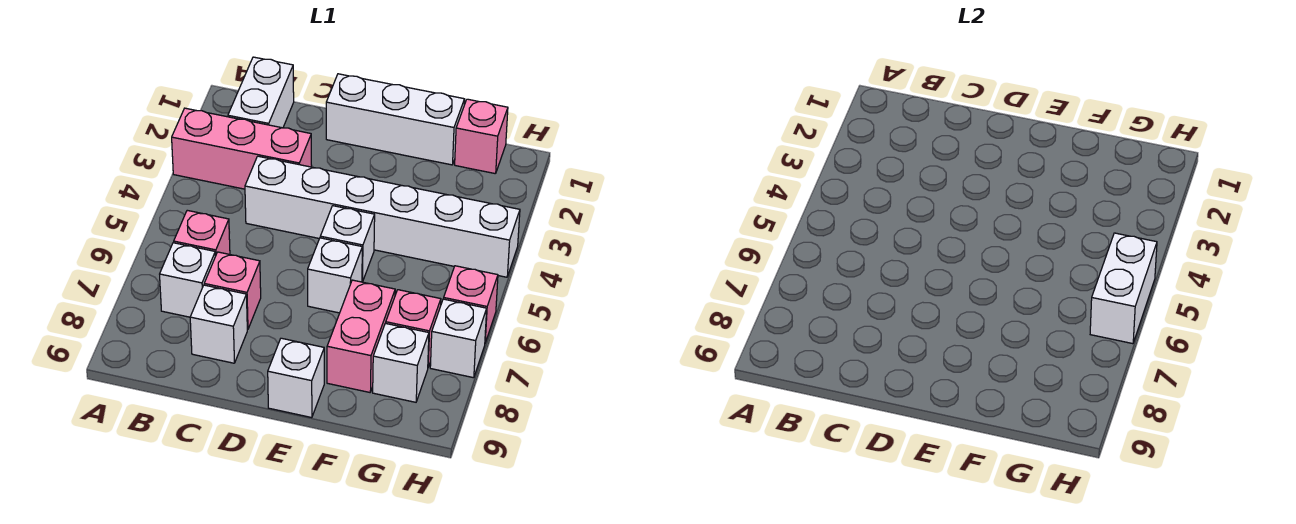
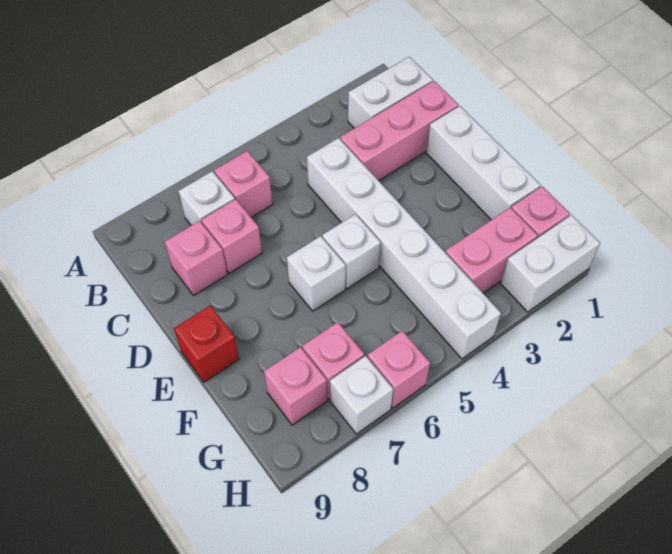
pink brick A3:C3 level 1 -> pink brick C1:C3 level 1
white brick C8 level 1 -> pink brick C8 level 1
white brick E9 level 1 -> red brick E9 level 1
pink brick F7:F8 level 1 -> pink brick G2:G3 level 1
white brick G8 level 1 -> pink brick G8 level 1
white brick H5:H6 level 2 -> white brick H1:H2 level 1

